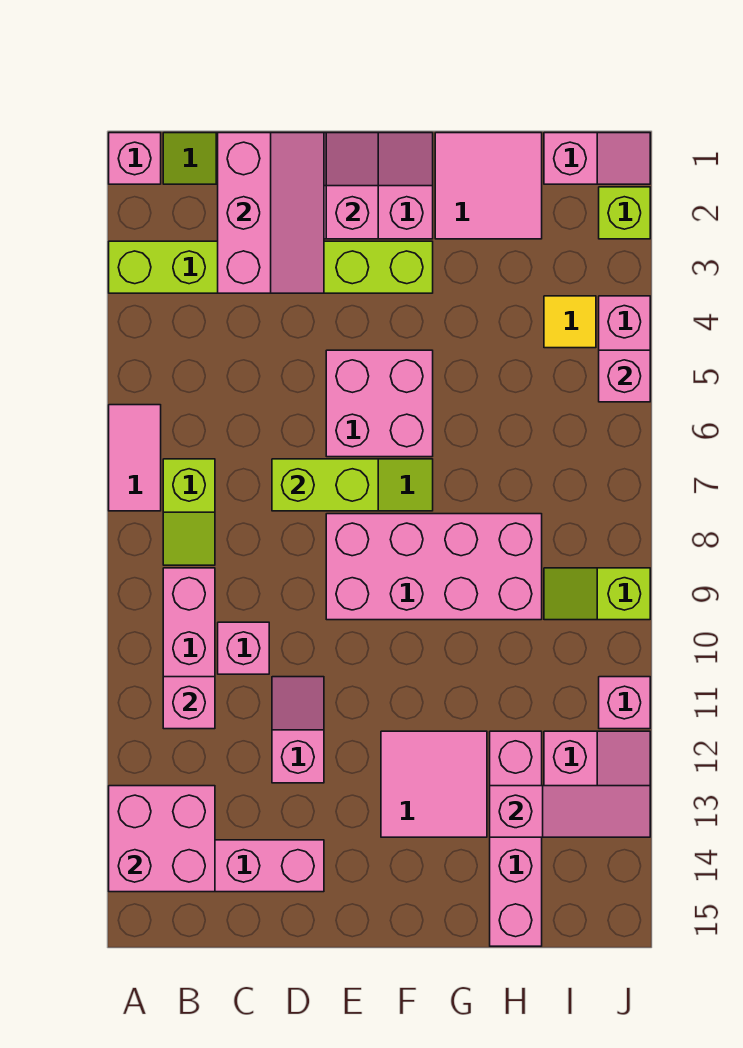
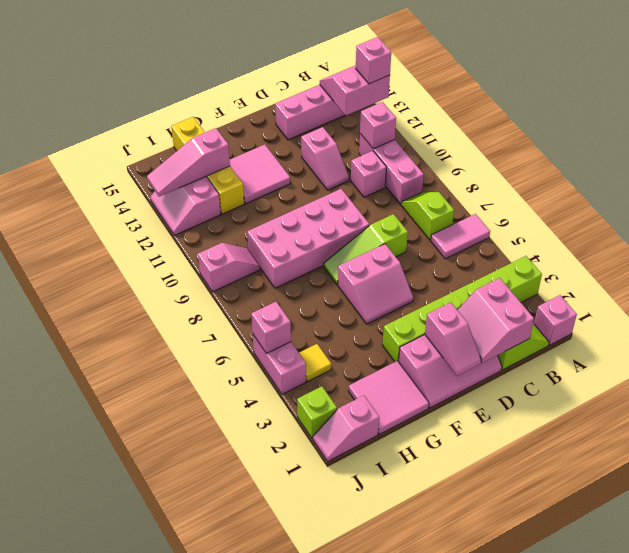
pink tile A6:A7 level 1 -> pink tile A6:B6 level 1
pink brick A13:B14 level 2 -> pink slope A13:B14 level 2 top 13
pink slope C1:D3 level 2 top C -> pink slope C1:D2 level 2 top C
lime brick D7:E7 level 2 -> none
pink brick E5:F6 level 1 -> pink slope E5:F6 level 1 top 6
pink brick H12:H15 level 1 -> yellow brick H12:H15 level 1
lime slope I9:J9 level 1 top J -> pink slope I9:J9 level 1 top J
pink brick J11 level 1 -> pink brick A13 level 3

